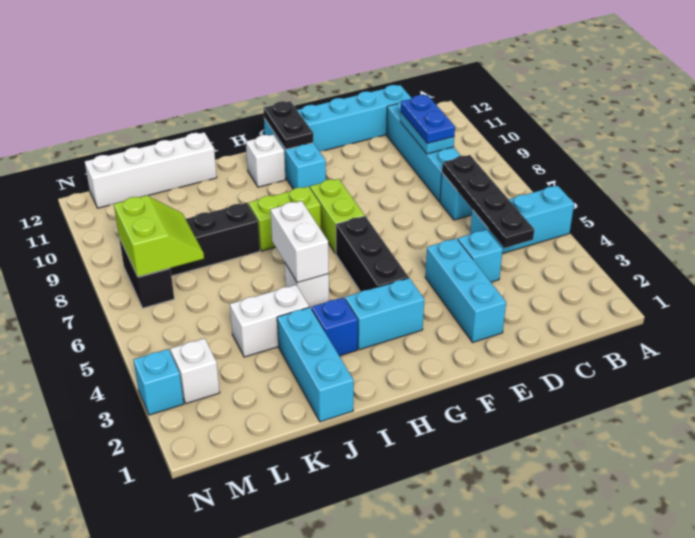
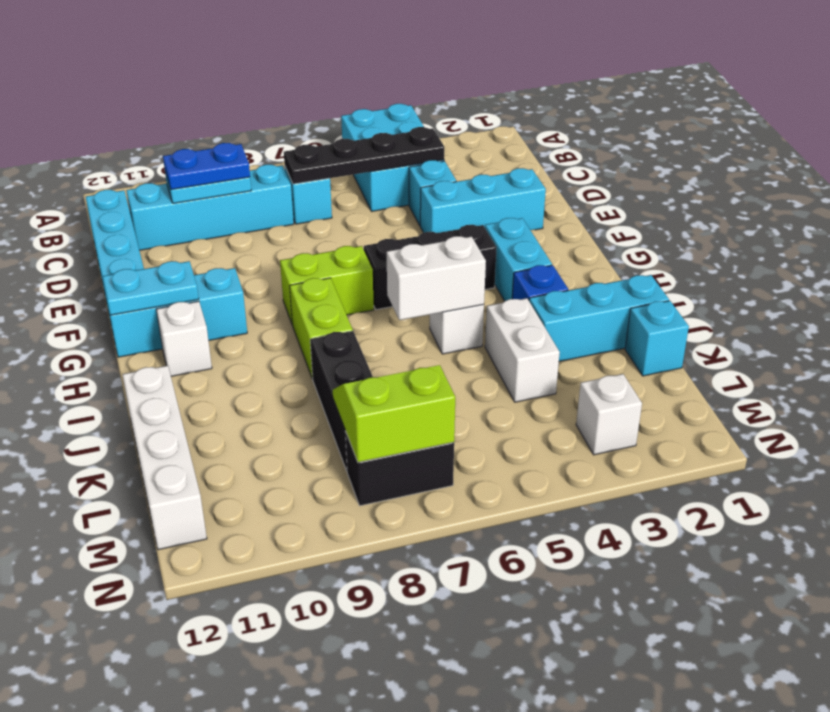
cyan brick A5:C5 level 1 -> cyan brick A4:C5 level 1
black plate G11:G12 level 2 -> cyan plate G11:G12 level 2
cyan brick N3 level 1 -> cyan brick K1 level 1

